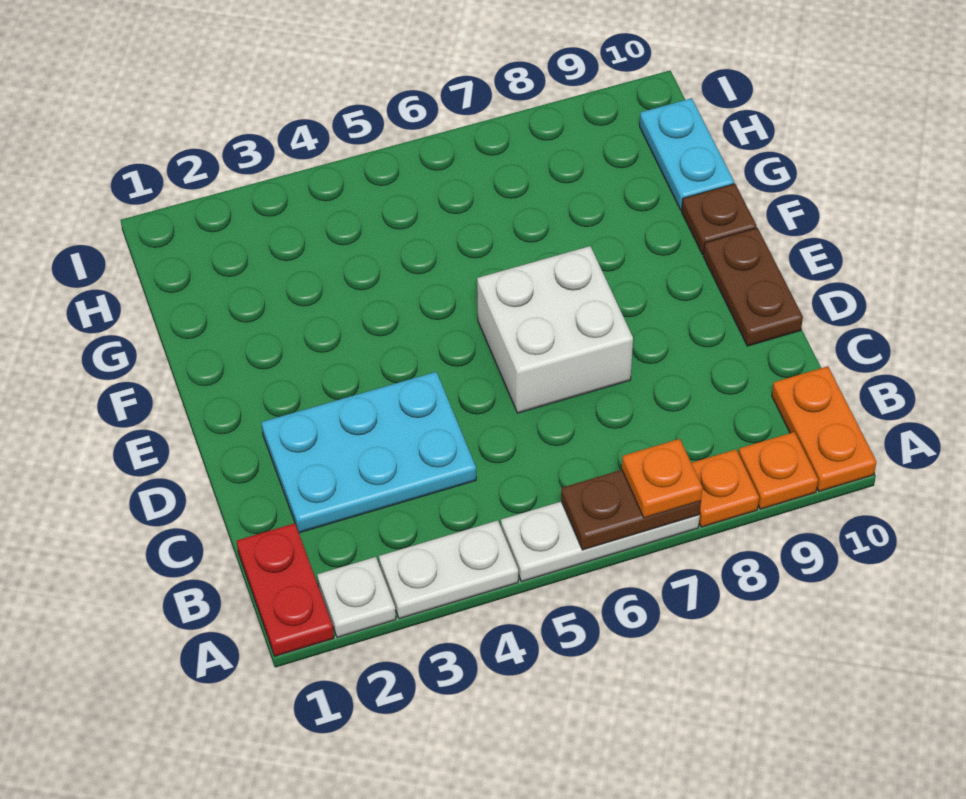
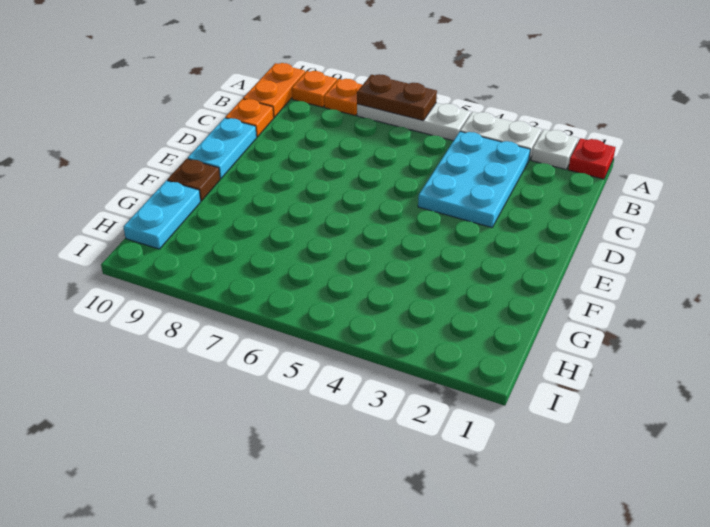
red plate A1:B1 level 1 -> red plate A1 level 1
orange plate A7 level 3 -> orange plate C10 level 1
cyan plate C2:D4 level 1 -> cyan plate B3:D4 level 1
white brick D6:E7 level 1 -> none
brown plate D10:E10 level 1 -> cyan plate D10:E10 level 1

